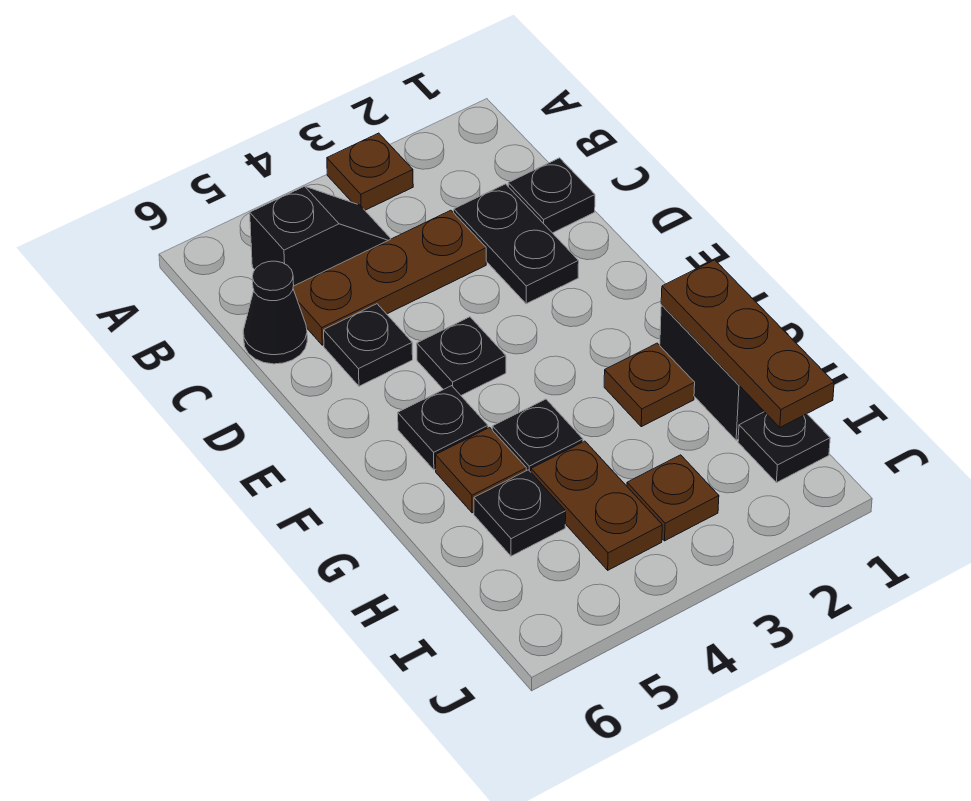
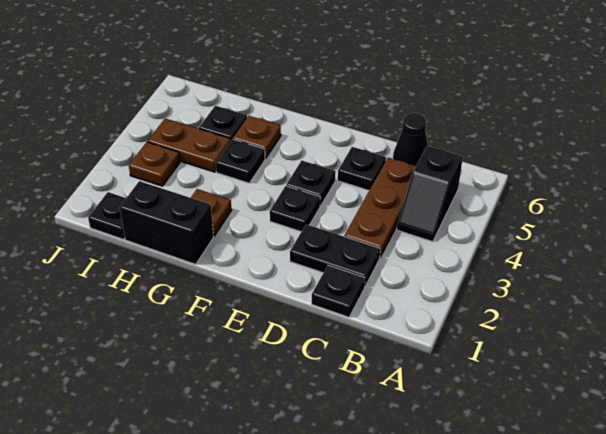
brown plate A3 level 1 -> none
black plate F5 level 1 -> black plate E3 level 1
brown plate G1:I1 level 2 -> none

